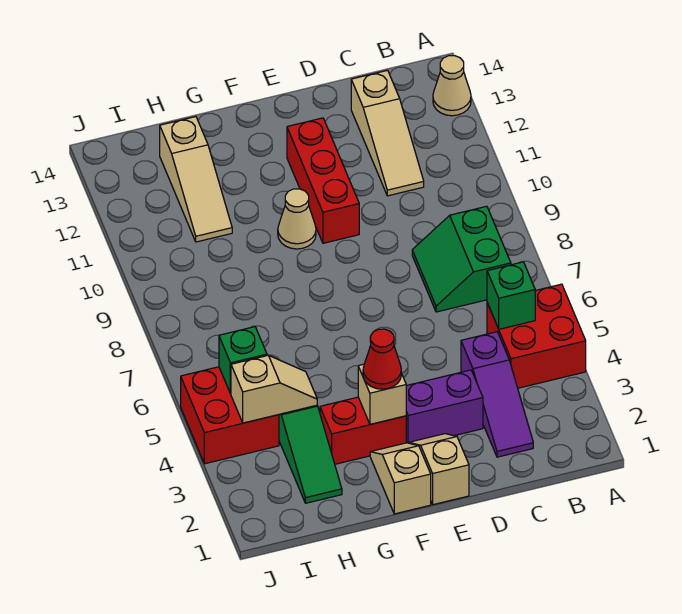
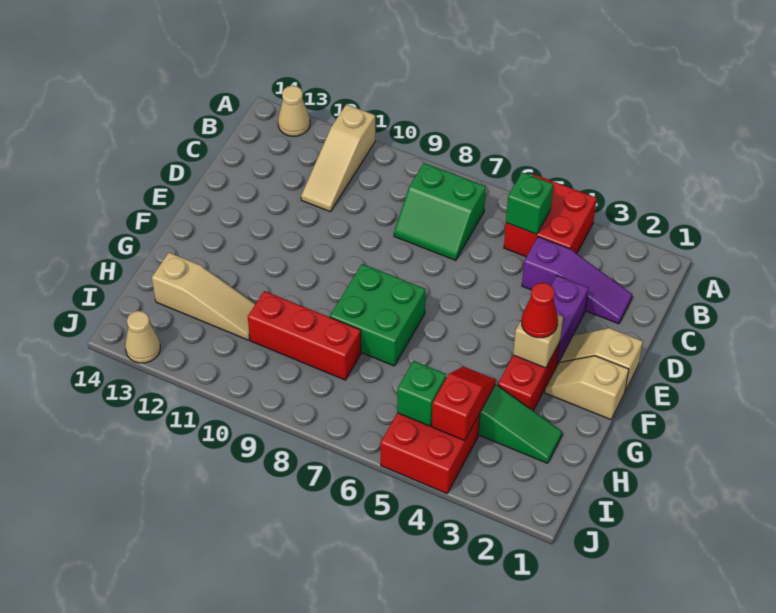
tan slope C11:C13 level 1 top 13 -> tan slope A11:C11 level 1 top A
red brick E10:E12 level 1 -> red brick H8:H10 level 1
none -> green brick F7:G8 level 1
tan cone F10 level 1 -> tan cone J13 level 1
tan slope H4:I4 level 2 top I -> red slope H4:I4 level 2 top I

